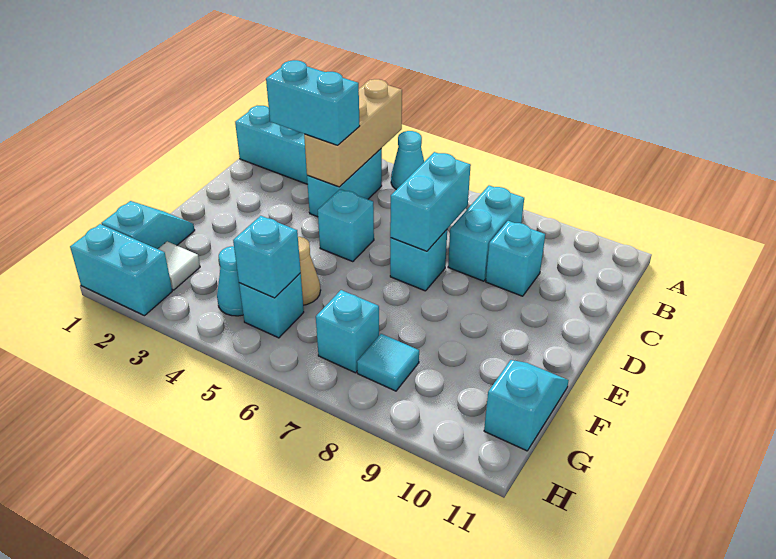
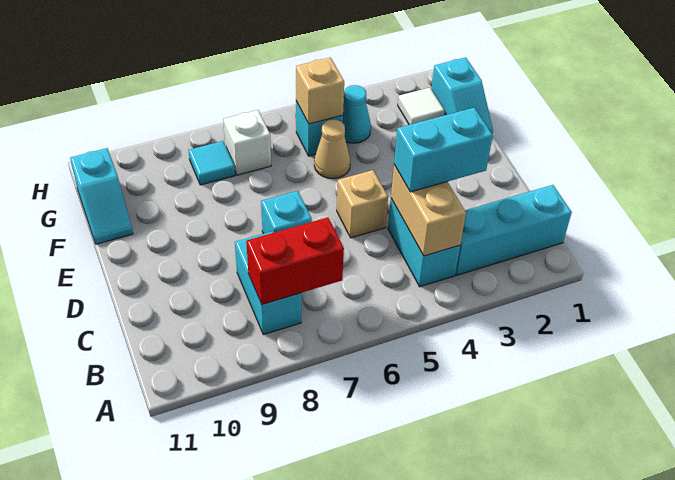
tan brick A4:C4 level 2 -> tan brick B4:C4 level 2
cyan cone A5 level 1 -> none
none -> red brick B7:B8 level 2
cyan brick C7:D7 level 2 -> none
cyan brick C9 level 1 -> none
cyan brick D5 level 1 -> tan brick D5 level 1
cyan brick G5 level 2 -> tan brick G5 level 2
cyan brick G7 level 1 -> white brick G7 level 1
cyan brick H1:H2 level 1 -> none

